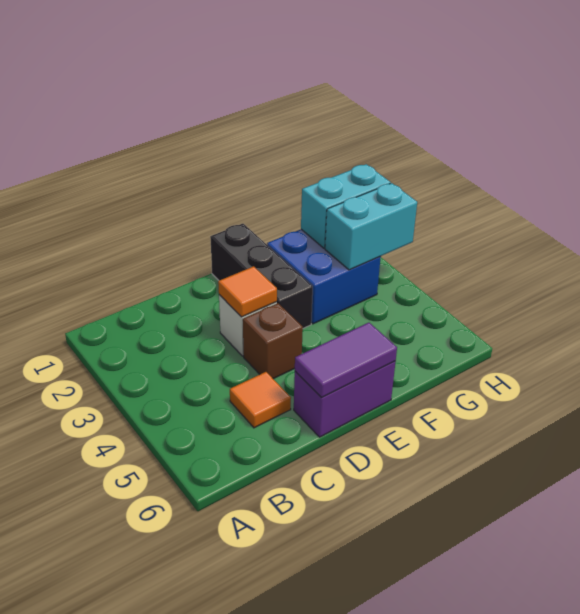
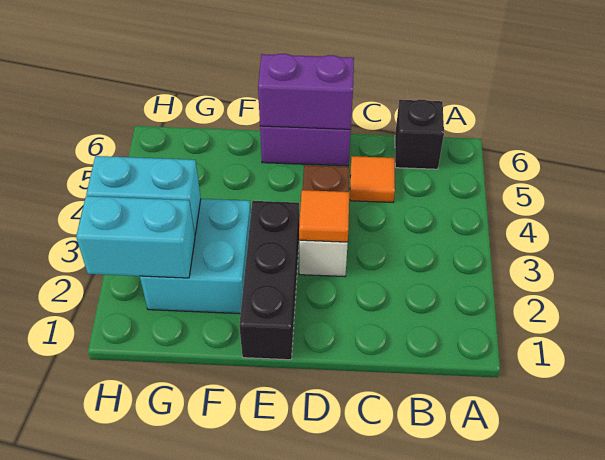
none -> black brick B6 level 1
purple tile D6:E6 level 2 -> purple brick D6:E6 level 2
blue brick F2:G3 level 1 -> cyan brick F2:G3 level 1

